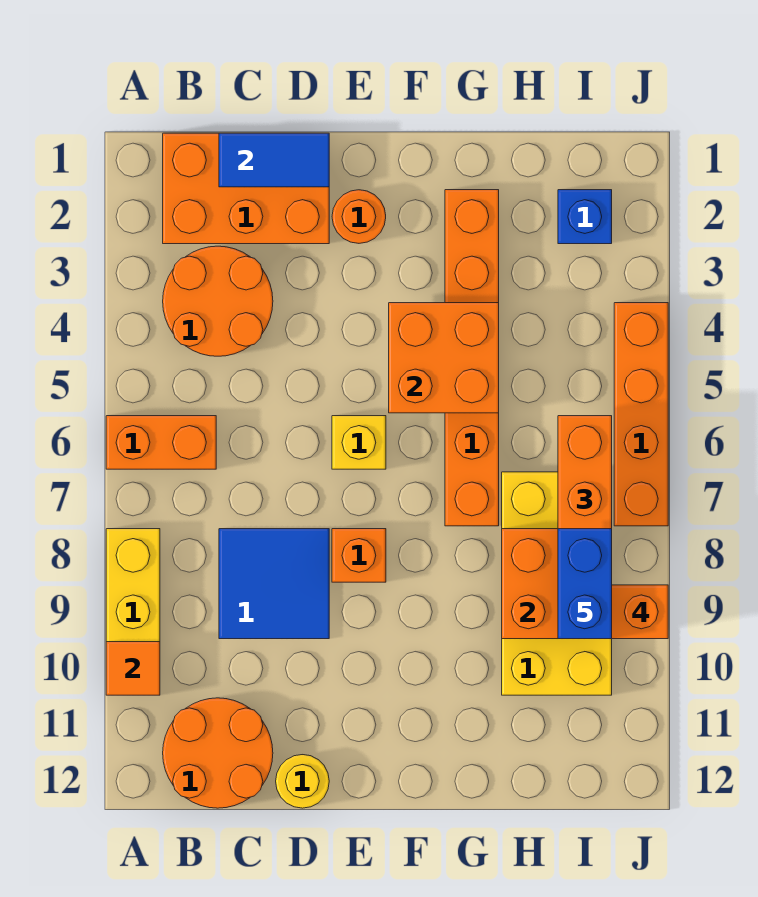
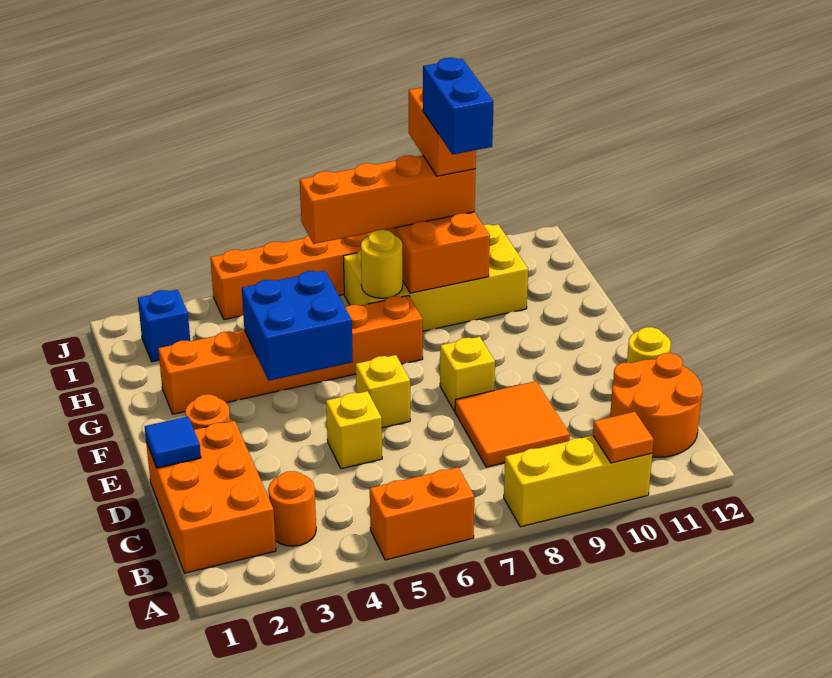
orange brick A6:B6 level 1 -> orange brick A5:A6 level 1
orange round brick B3:C4 level 1 -> orange round brick B3 level 1
blue tile C1:D1 level 2 -> blue tile D1 level 2
blue tile C8:D9 level 1 -> orange tile C8:D9 level 1
none -> yellow brick D5 level 1
orange brick E8 level 1 -> yellow brick E8 level 1
orange brick F4:G5 level 2 -> blue brick F4:G5 level 2
none -> yellow round brick H7 level 2
blue brick I8:I9 level 5 -> blue brick H9:I9 level 5

